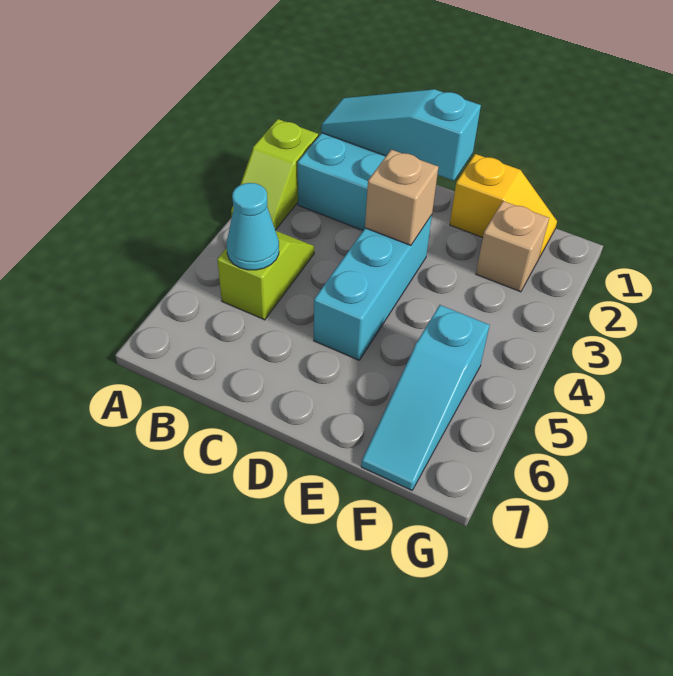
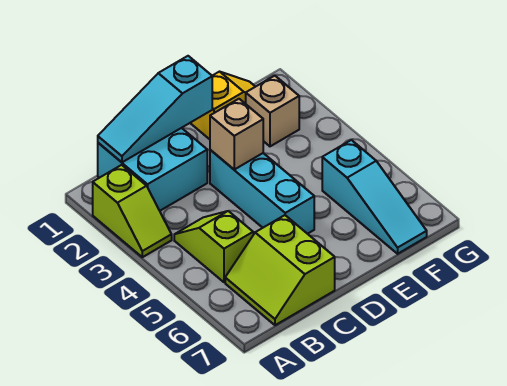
cyan cone B5 level 2 -> none
none -> lime slope B6:C7 level 1 top C

